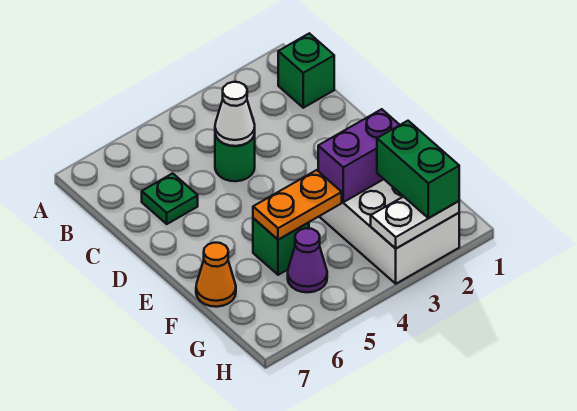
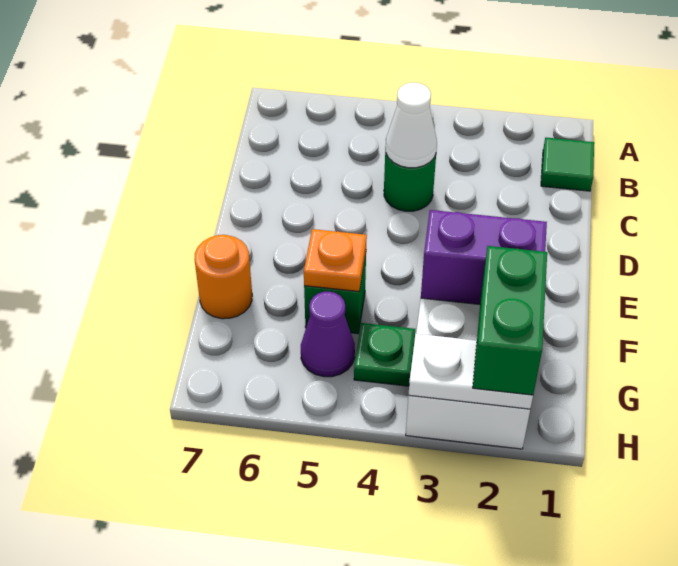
green brick B1 level 1 -> green tile B1 level 1
green plate C6 level 1 -> green plate G4 level 1
orange plate F4:F5 level 2 -> orange plate F5 level 2
orange cone F7 level 1 -> orange round brick F7 level 1

